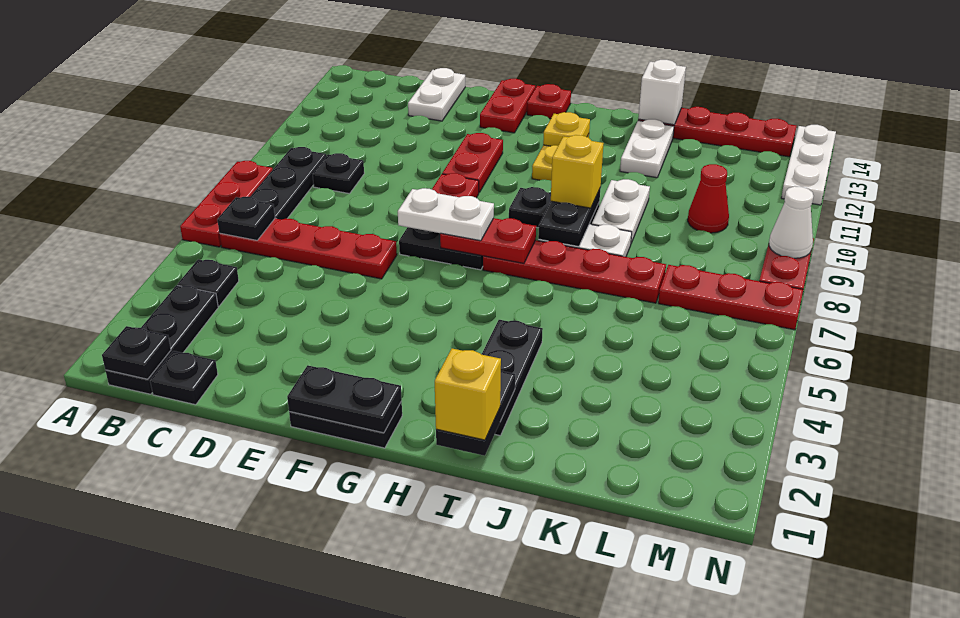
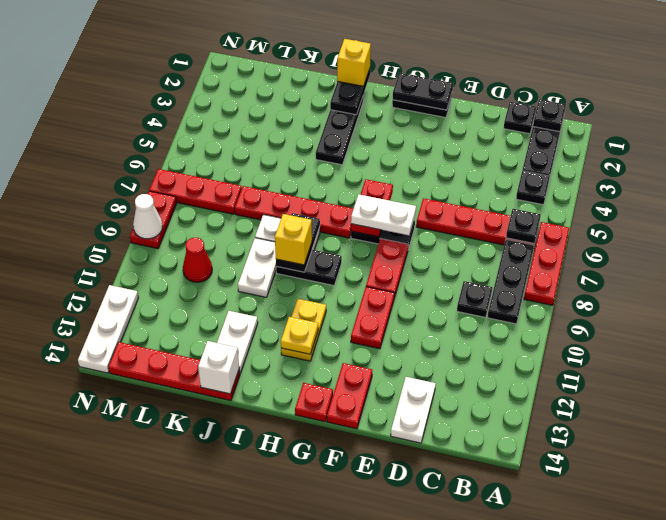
red plate G7:H7 level 2 -> red plate G6:G7 level 2

